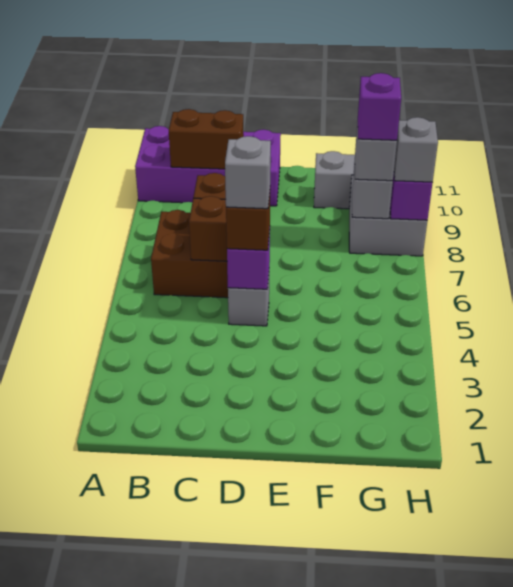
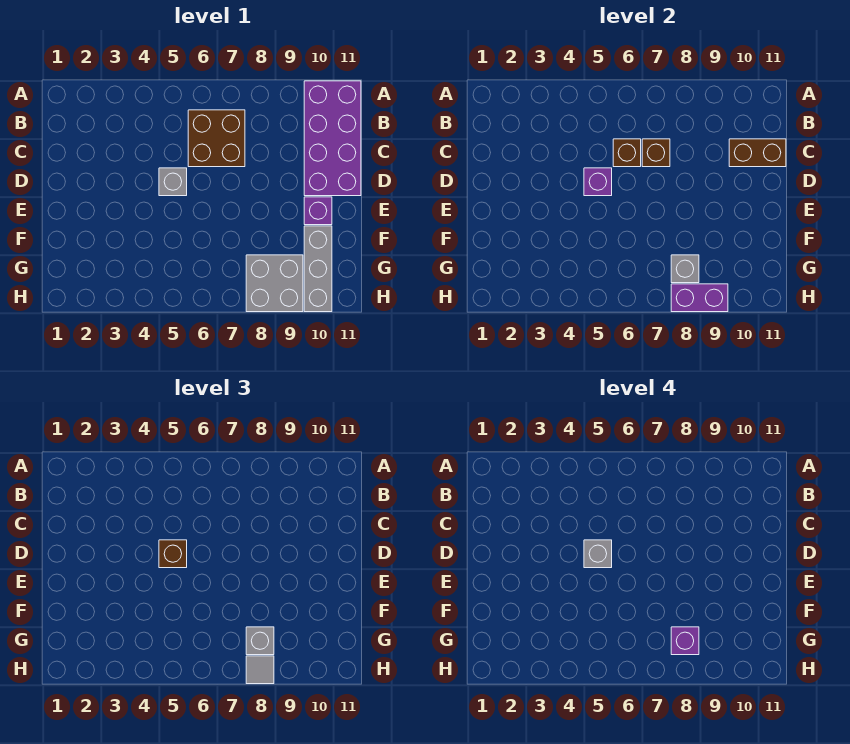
brown brick B10:C10 level 2 -> brown brick C10:C11 level 2
none -> purple brick E10 level 1
grey brick H8 level 3 -> grey tile H8 level 3

